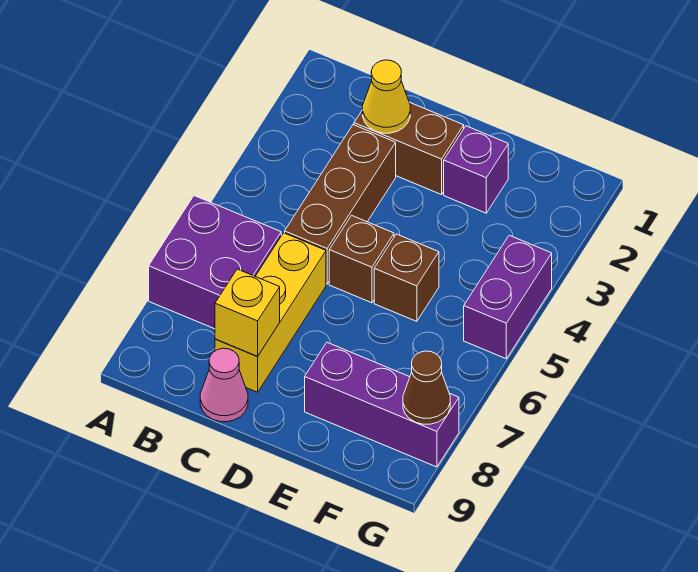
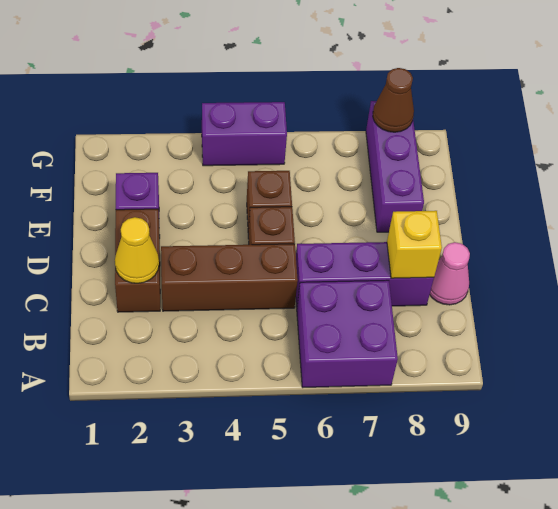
yellow brick C6:C8 level 1 -> purple brick C6:C8 level 1

